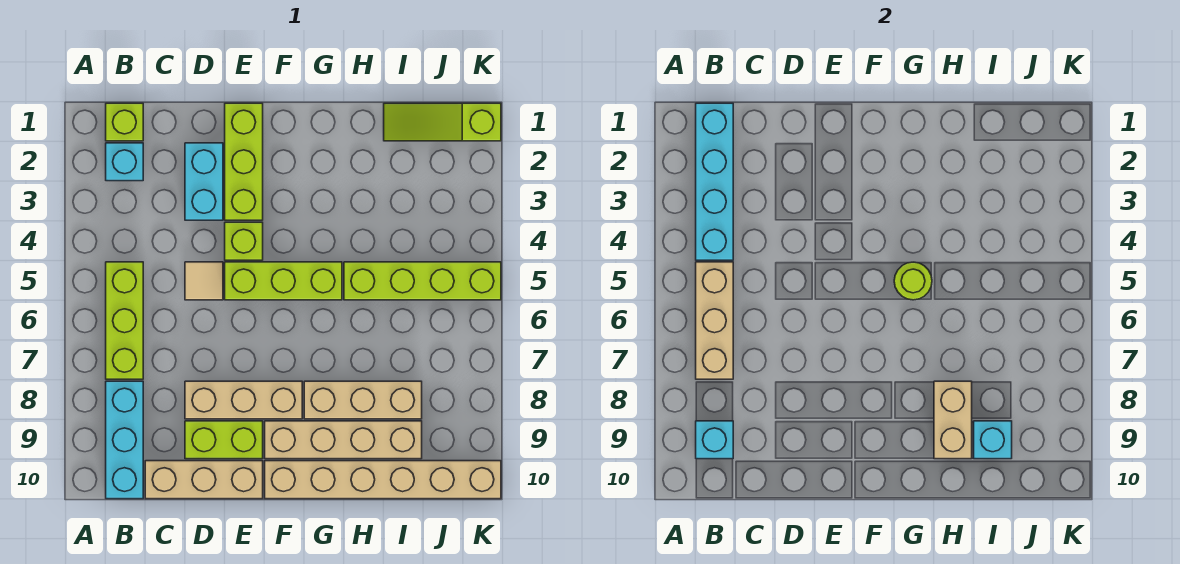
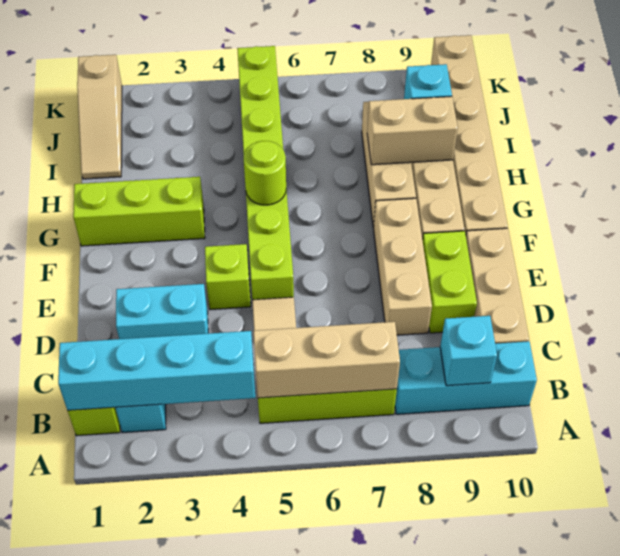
lime brick E1:E3 level 1 -> lime brick G1:G3 level 1
lime slope I1:K1 level 1 top K -> tan slope I1:K1 level 1 top K

